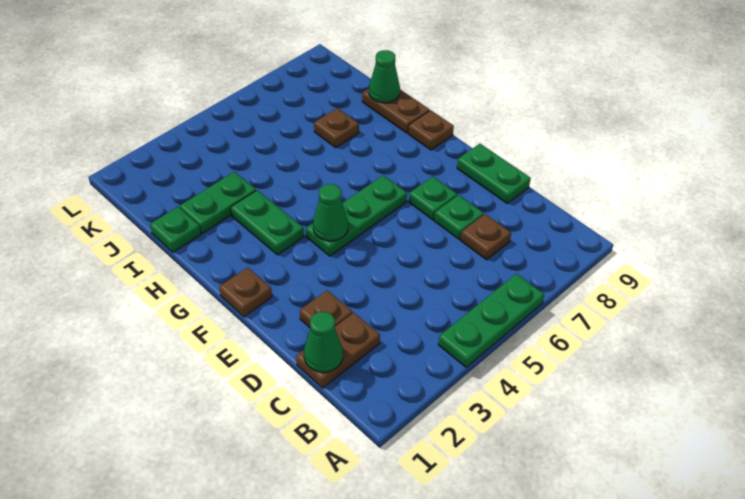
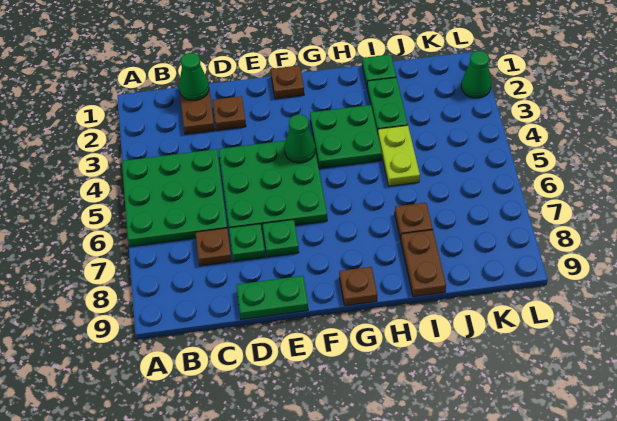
green plate A4:A6 level 1 -> green plate A4:C6 level 1
green plate F4:F6 level 1 -> green plate D4:F6 level 1
green plate G3:H3 level 1 -> green plate G3:H4 level 1
brown plate H9:I9 level 1 -> brown plate I8:I9 level 1
none -> lime plate I4:I5 level 1
green cone I9 level 2 -> green cone L2 level 1

